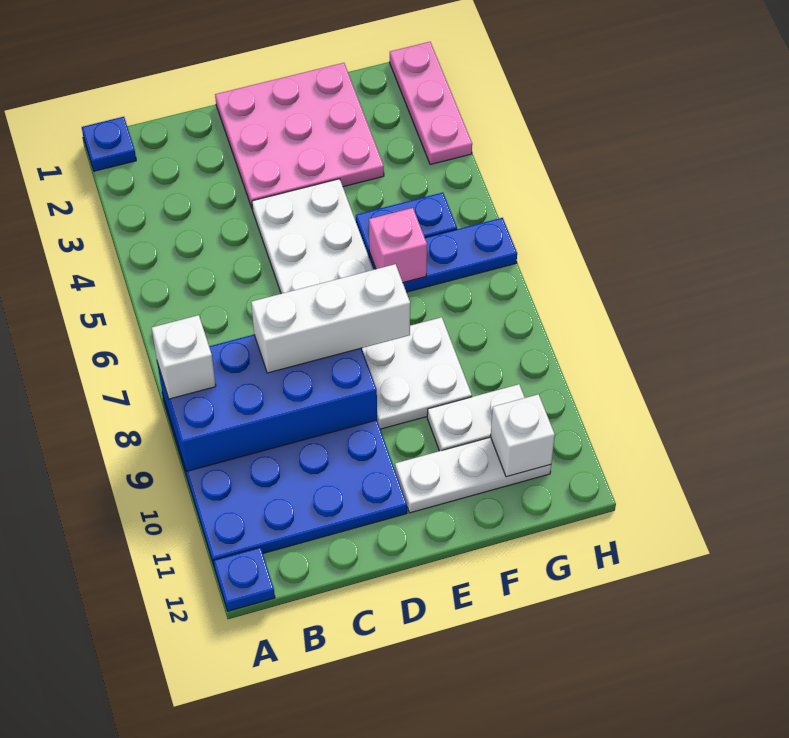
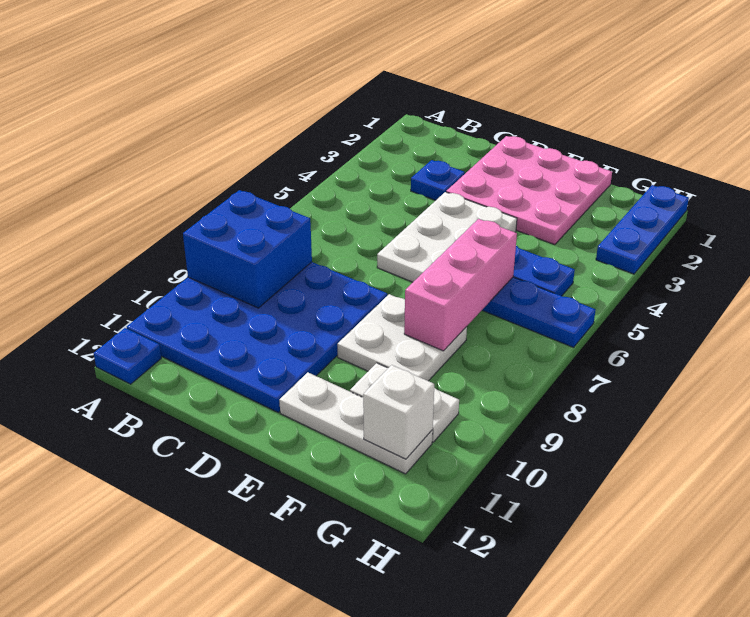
blue plate A1 level 1 -> blue plate C3 level 1
blue brick A8:D9 level 2 -> blue brick A8:B9 level 2
white brick A8 level 3 -> none
white brick C8:E8 level 3 -> none
pink brick F6 level 2 -> pink brick F6:F8 level 2
pink plate H1:H3 level 1 -> blue plate H1:H3 level 1

